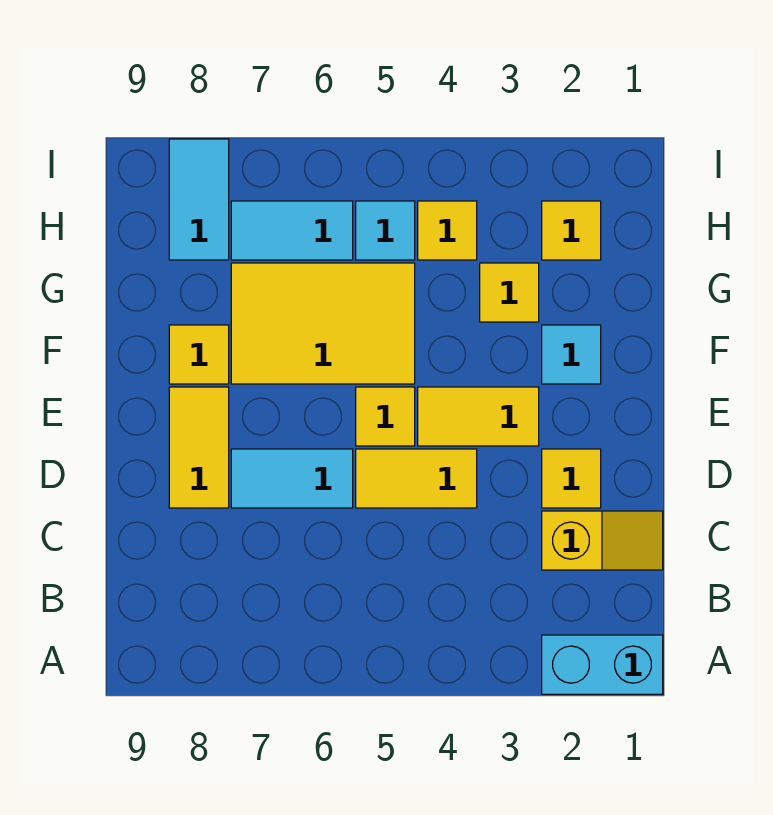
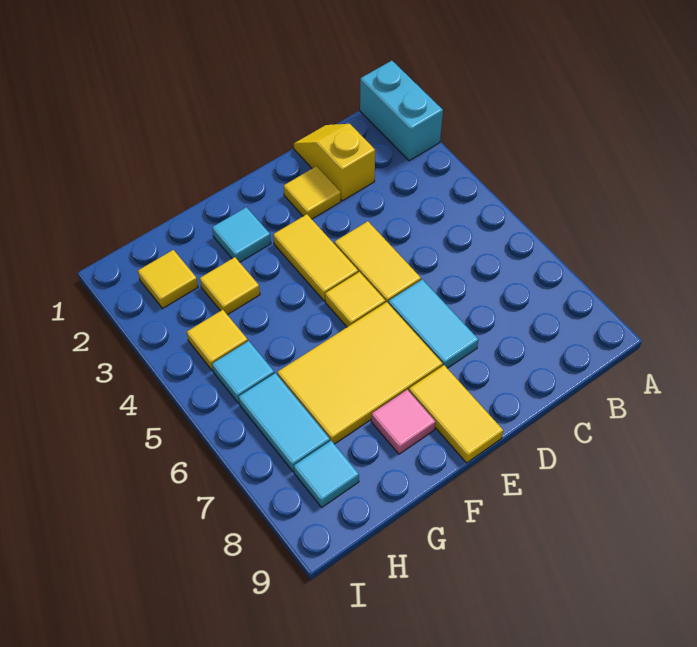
yellow tile D8:E8 level 1 -> yellow tile E8:E9 level 1
yellow tile F5:G7 level 1 -> yellow tile E6:G7 level 1
yellow tile F8 level 1 -> pink tile F8 level 1
cyan tile H8:I8 level 1 -> cyan tile H8 level 1

